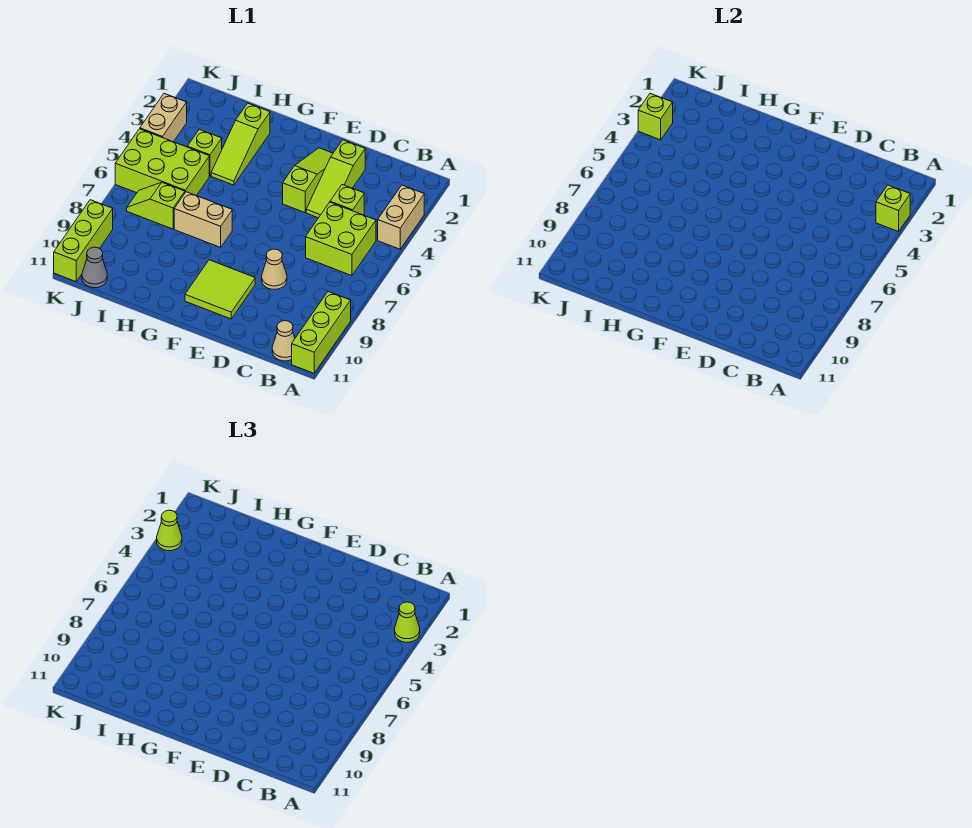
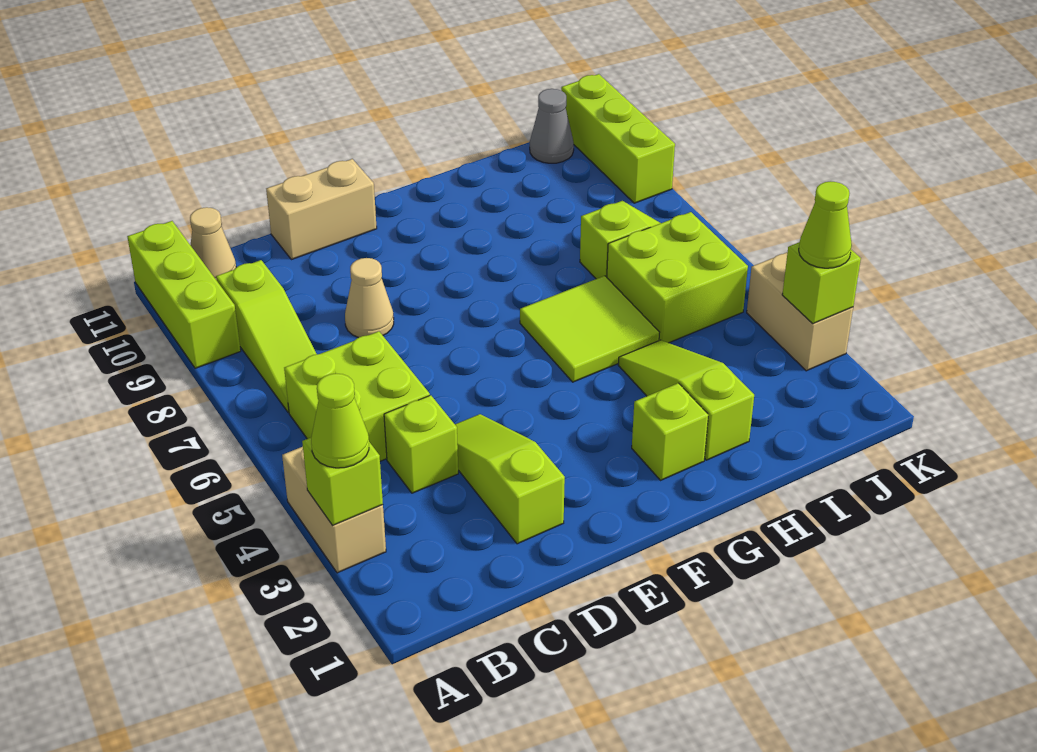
lime slope E2:E4 level 1 top 4 -> lime slope B7:B9 level 1 top 9
lime tile E9:F10 level 1 -> lime tile G5:H6 level 1
tan brick G7:H7 level 1 -> tan brick D11:E11 level 1
lime brick I4 level 1 -> lime brick G2 level 1
lime brick I5:K6 level 1 -> lime brick I5:J6 level 1

